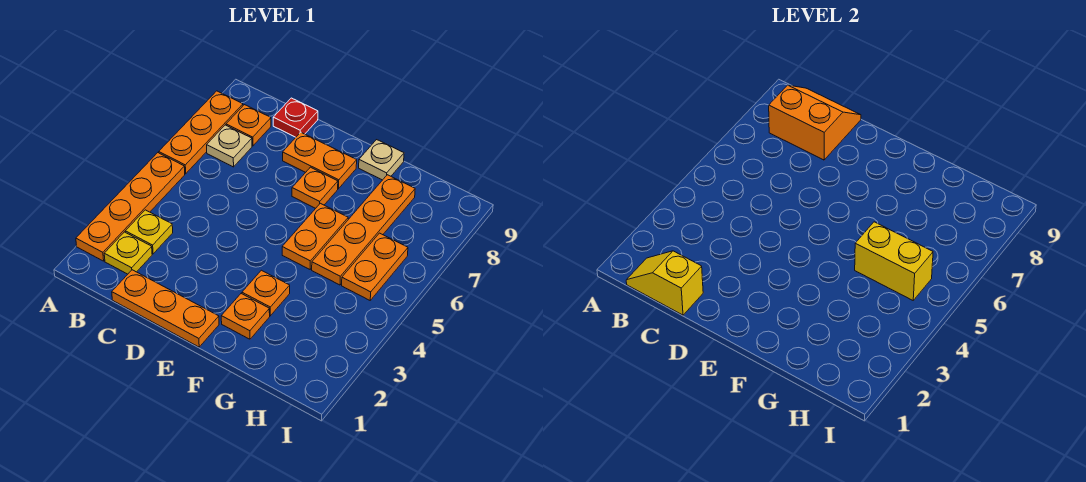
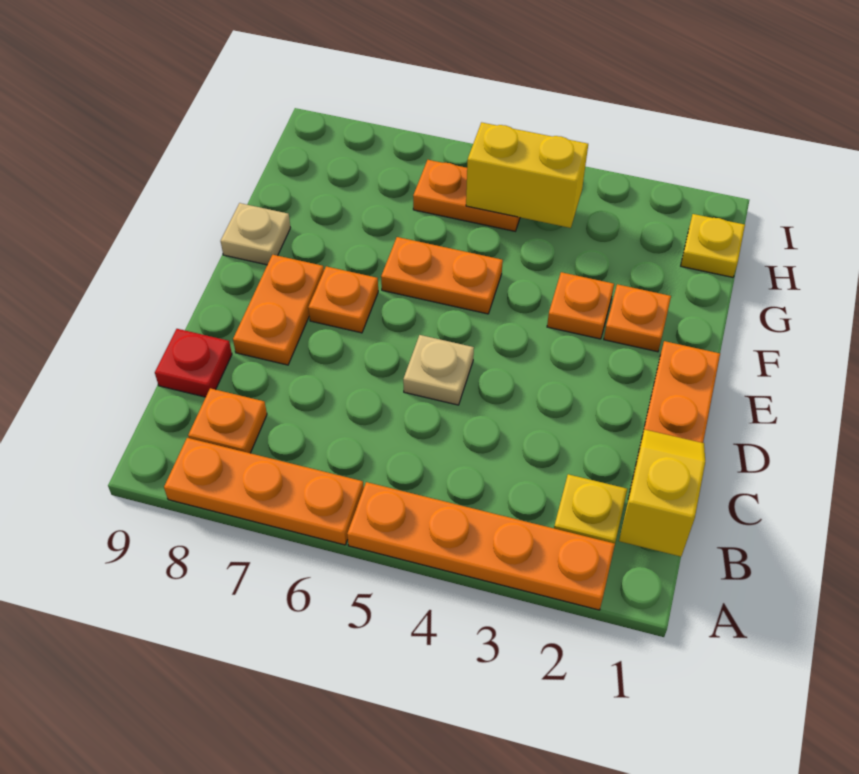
yellow slope B1:C1 level 2 top C -> yellow slope B1:C1 level 2 top B
yellow plate B3 level 1 -> yellow plate H1 level 1
tan plate B7 level 1 -> tan plate D5 level 1
orange slope B8:C9 level 2 top 8 -> none
orange plate G5:G8 level 1 -> none
yellow brick G5:H5 level 2 -> yellow brick H4:H5 level 2

